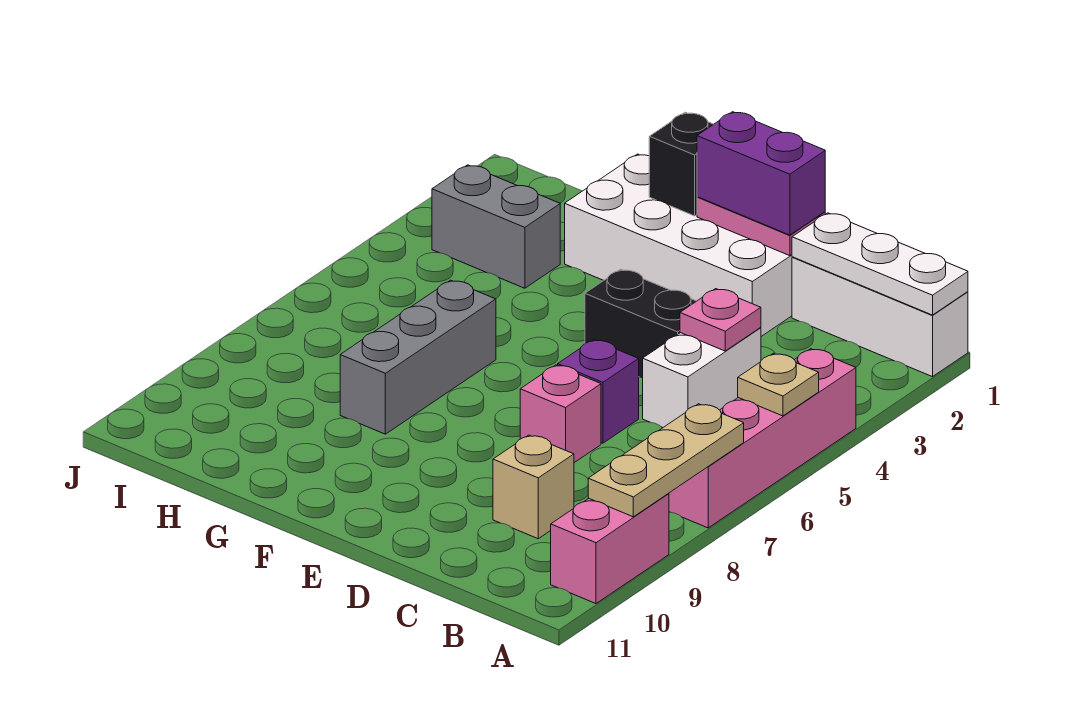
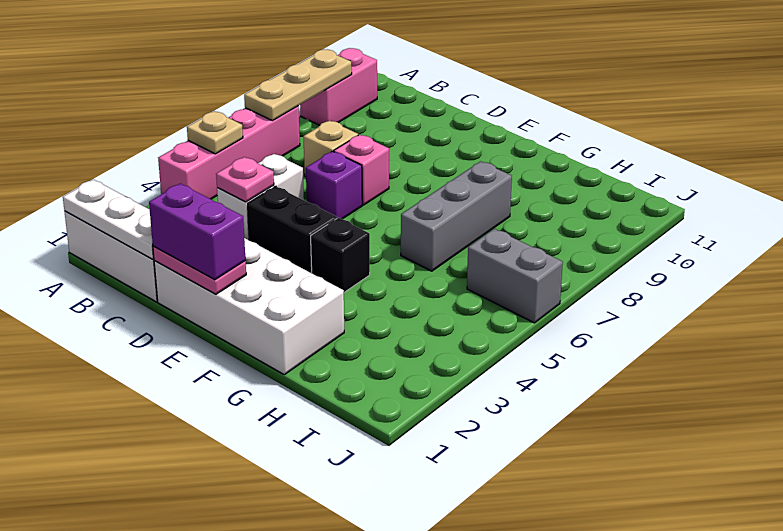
tan brick C9 level 1 -> tan brick C7 level 1
black brick F1 level 2 -> black brick F4 level 1
grey brick H3:I3 level 1 -> grey brick I6:J6 level 1

